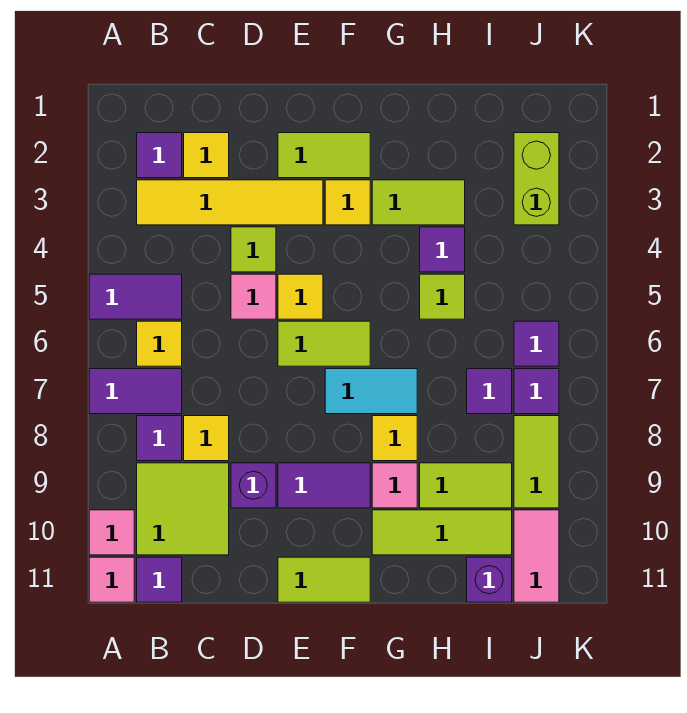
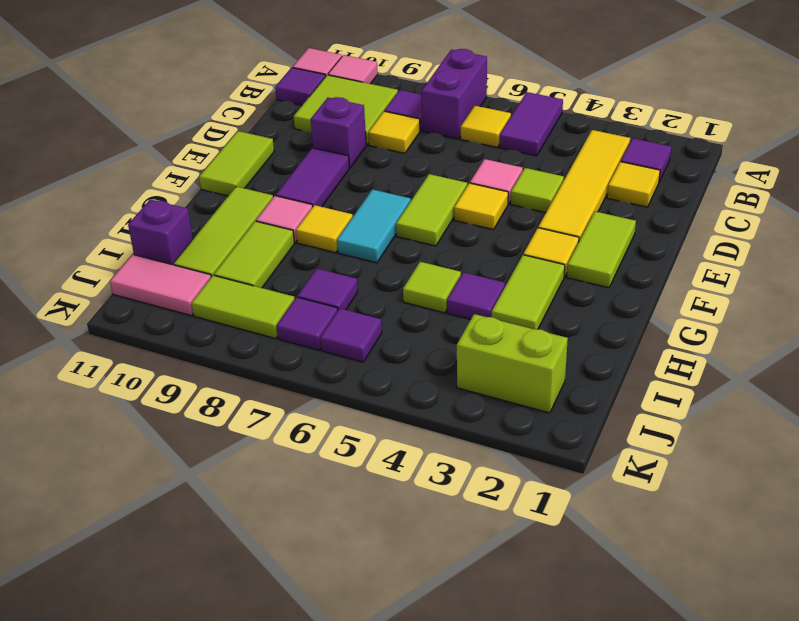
purple tile A7:B7 level 1 -> purple brick A7:B7 level 1

